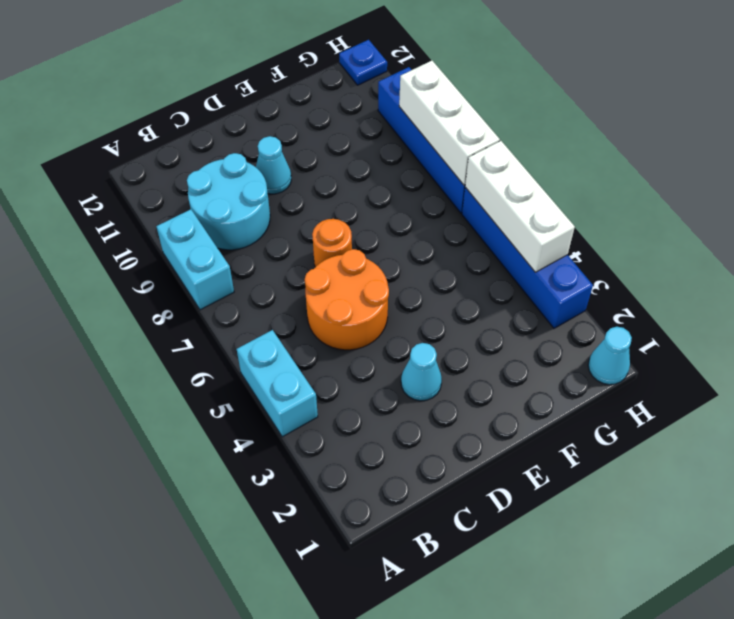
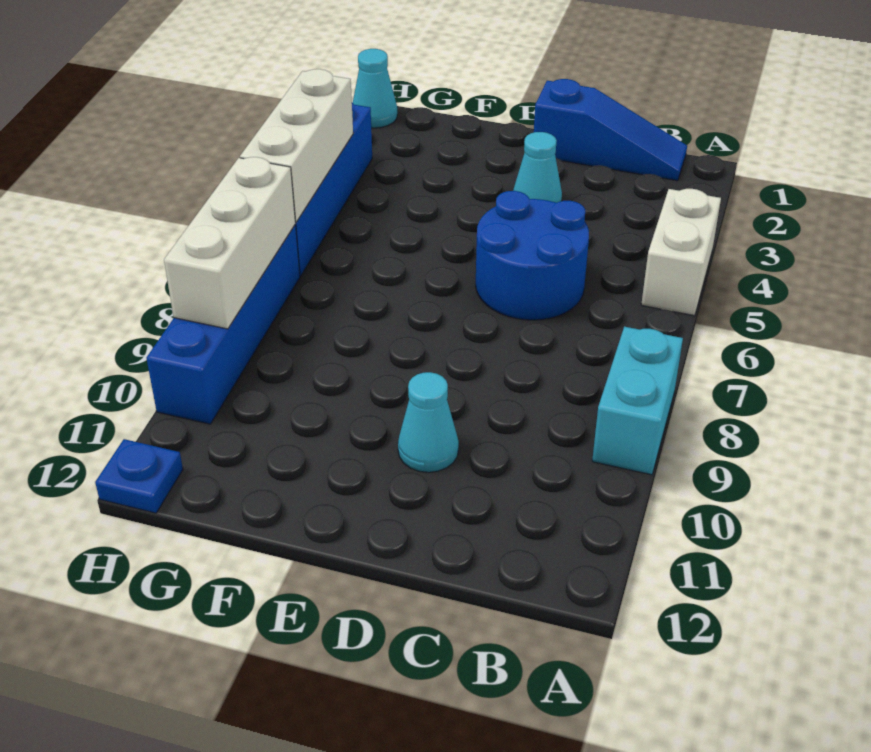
cyan brick A4:A5 level 1 -> white brick A4:A5 level 1
none -> blue slope B1:D1 level 1 top D
cyan round brick B9:C10 level 1 -> none
orange round brick C5:D6 level 1 -> blue round brick C5:D6 level 1
orange round brick D7 level 1 -> none

